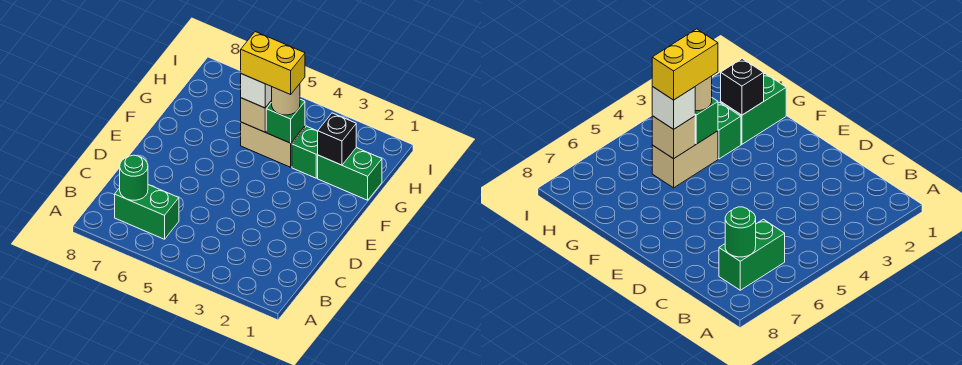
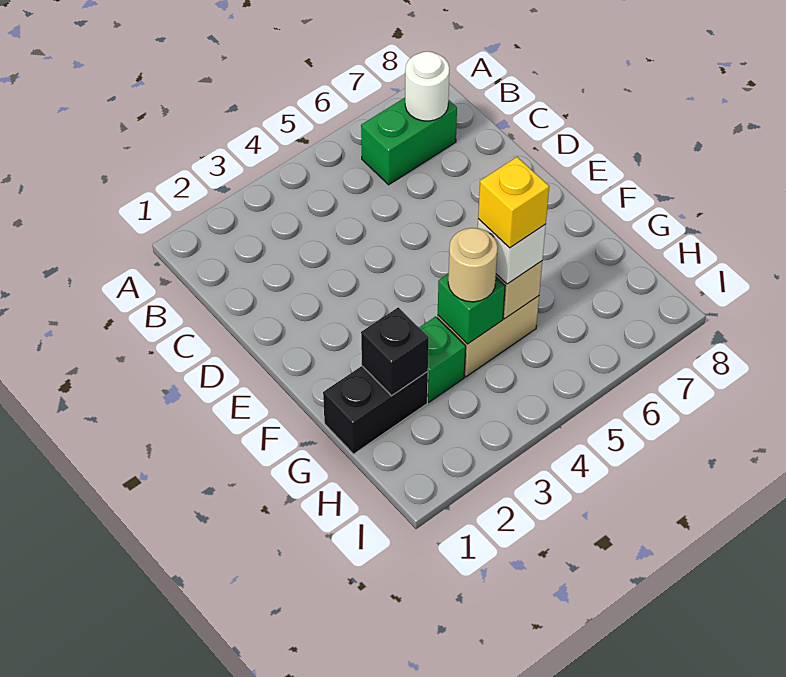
green round brick B7 level 2 -> white round brick B7 level 2
green brick G1:G2 level 1 -> black brick G1:G2 level 1
yellow brick G4:G5 level 4 -> yellow brick G5 level 4

